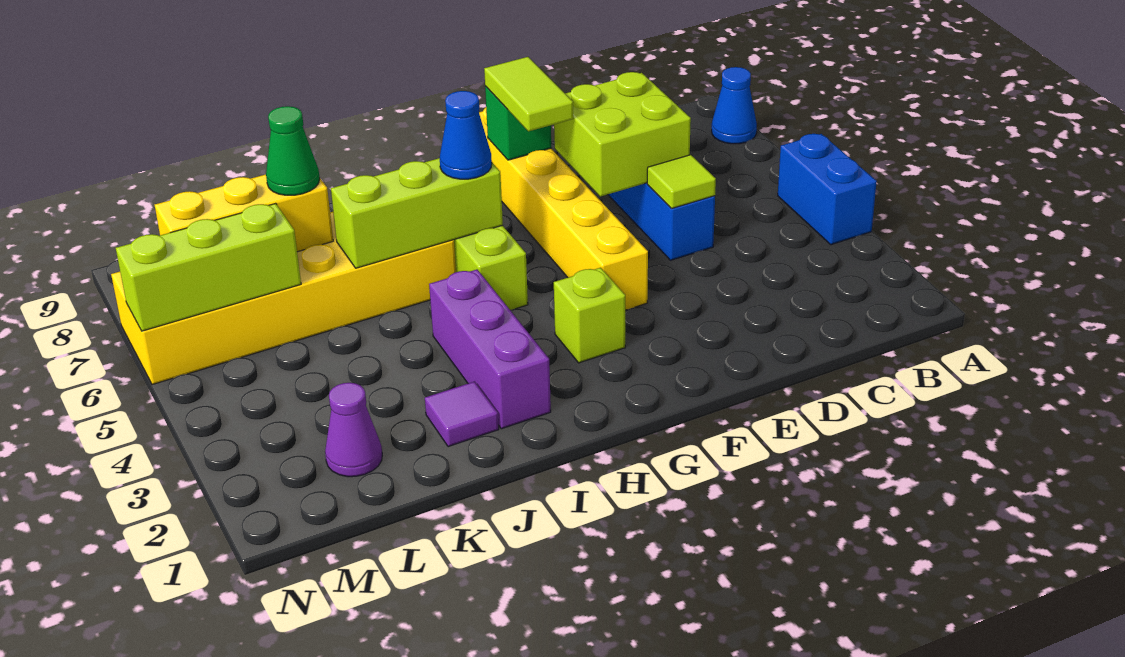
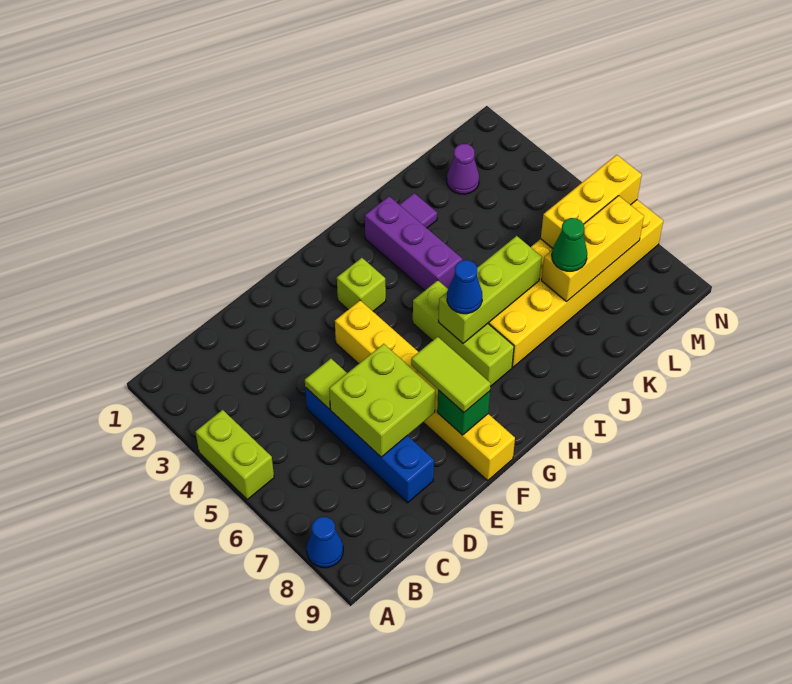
blue brick A4:A5 level 1 -> lime brick A4:A5 level 1
lime brick L6:N6 level 2 -> yellow brick L6:N6 level 2

